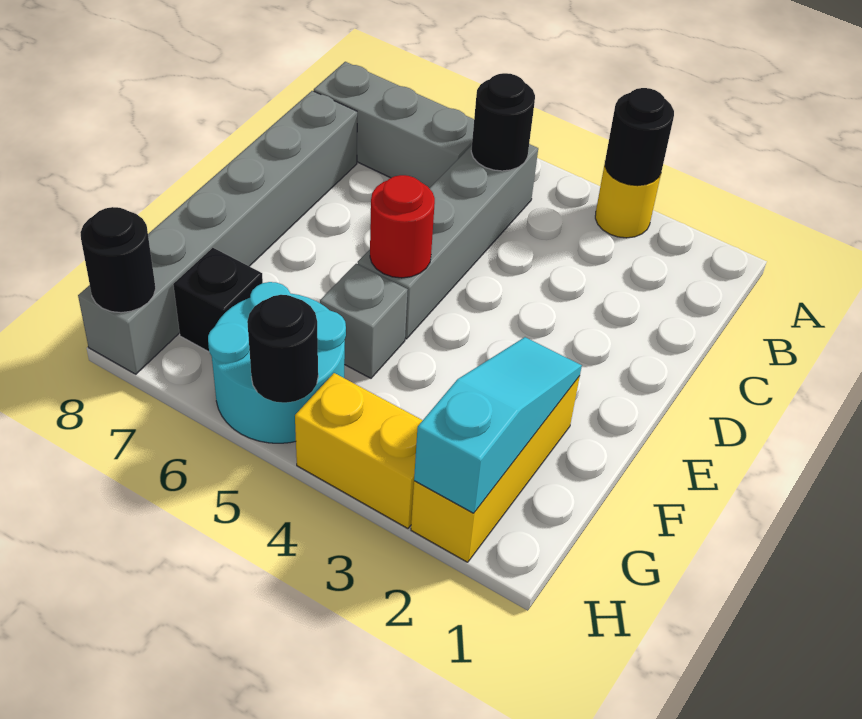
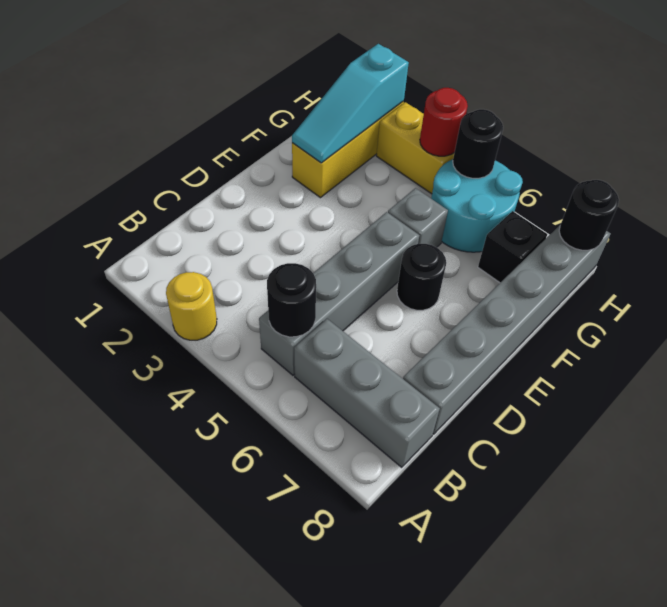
black round brick A3 level 2 -> black round brick E6 level 1
red round brick E5 level 2 -> red round brick H4 level 2

